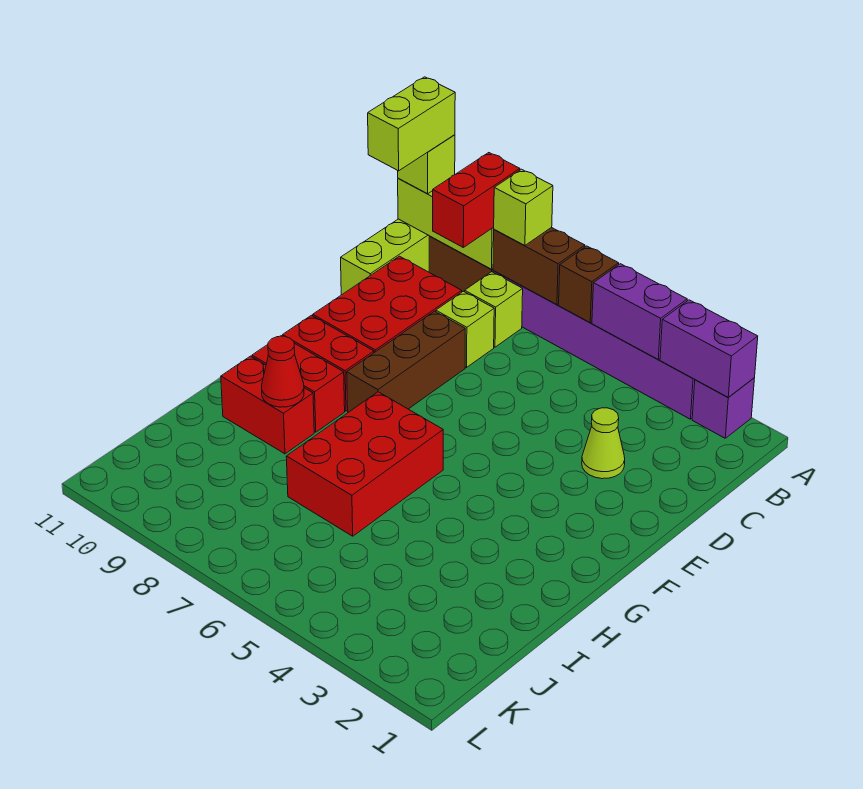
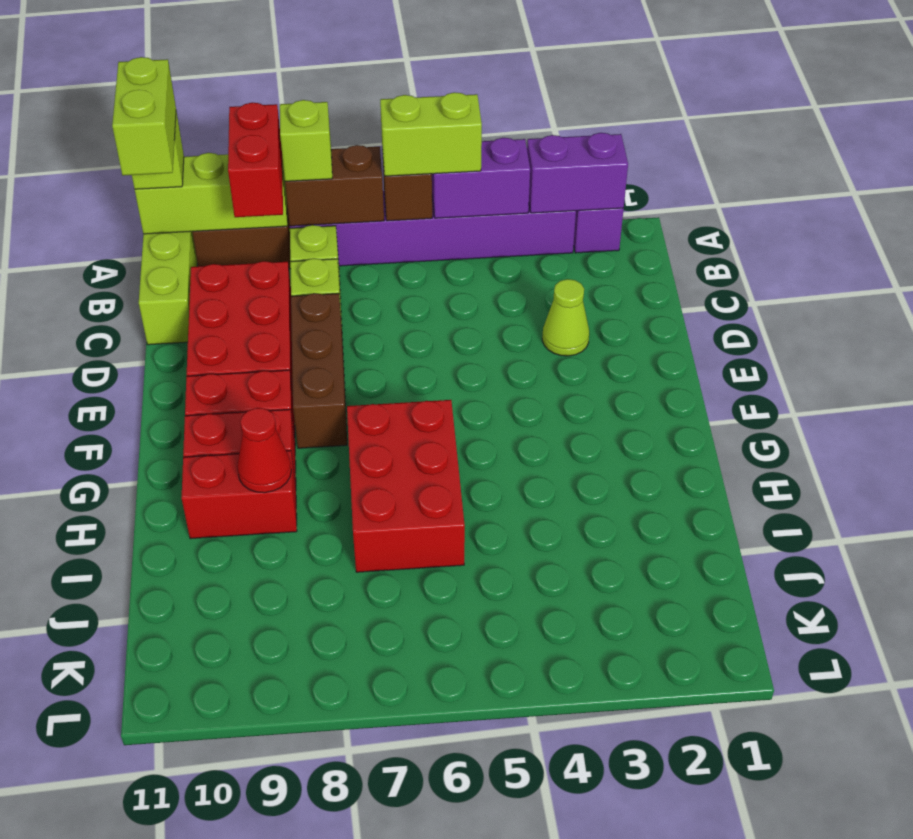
none -> lime brick A5:A6 level 3

